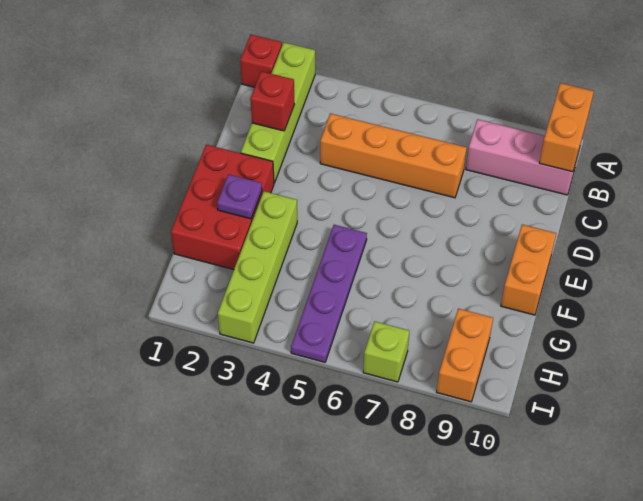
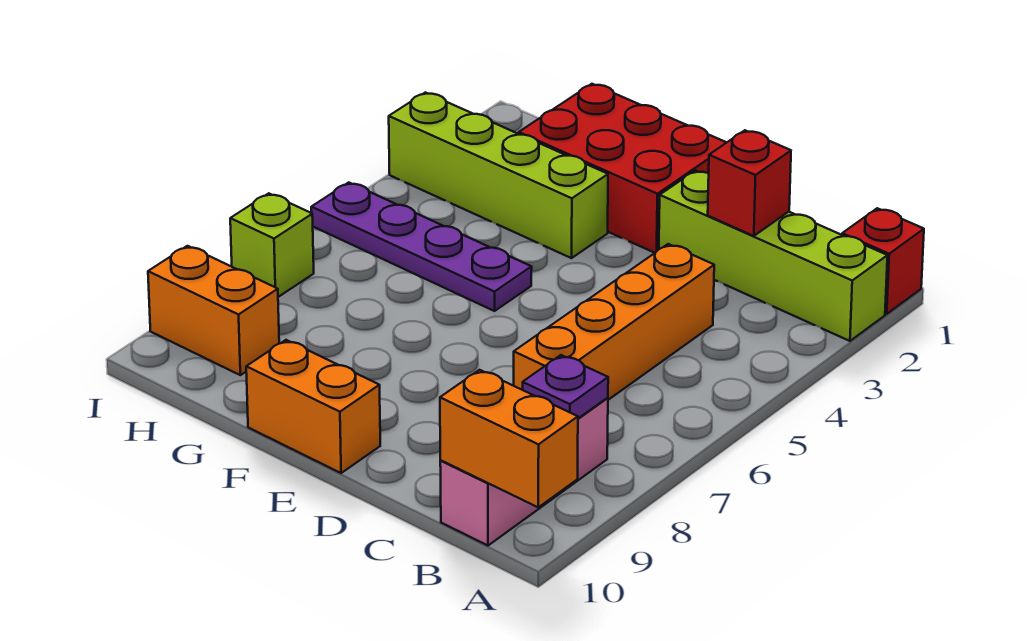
purple plate F2 level 2 -> purple plate B8 level 2

